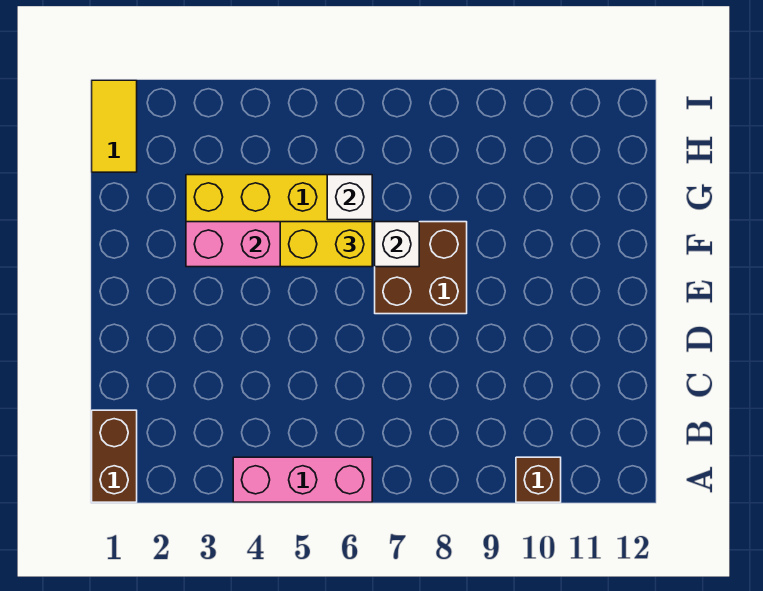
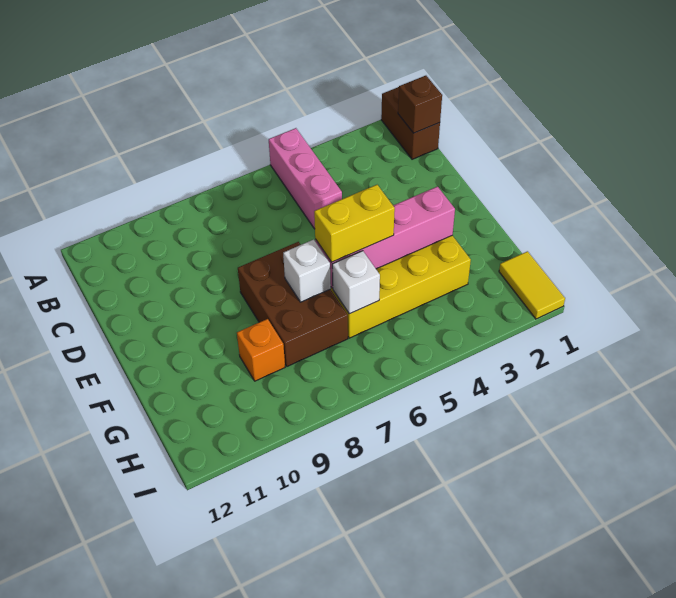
pink brick A4:A6 level 1 -> pink brick A5:C5 level 1
brown brick A10 level 1 -> brown brick B1 level 2
brown brick E7:F8 level 1 -> brown brick E7:G8 level 1
none -> orange brick G9 level 1

